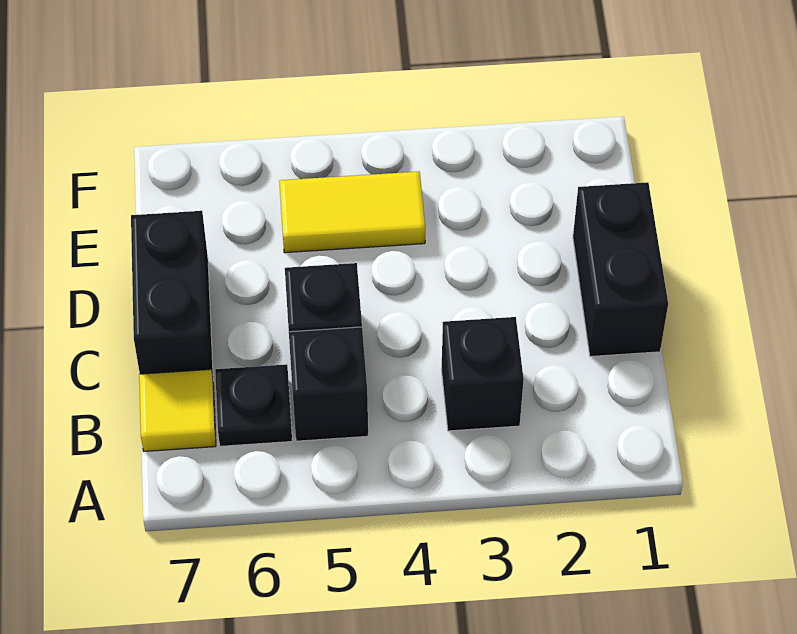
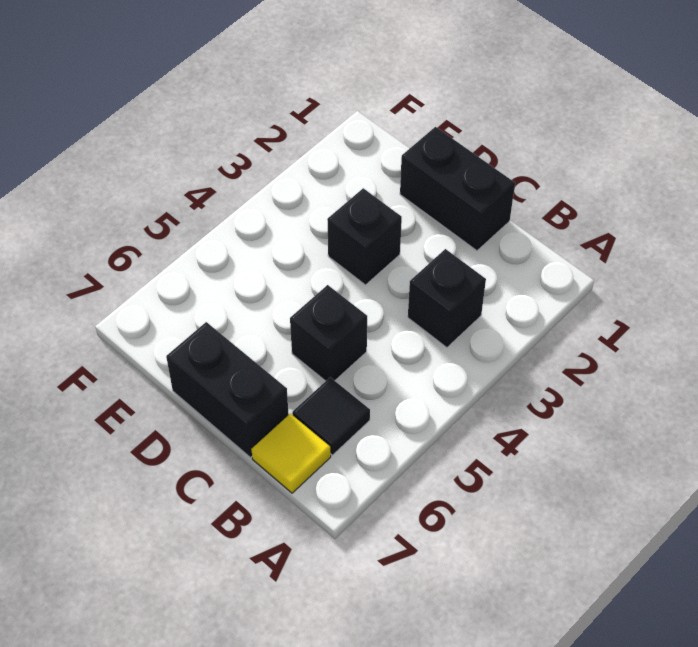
black brick B5 level 1 -> black brick D3 level 1
black plate B6 level 1 -> black tile B6 level 1
yellow tile E4:E5 level 1 -> none

